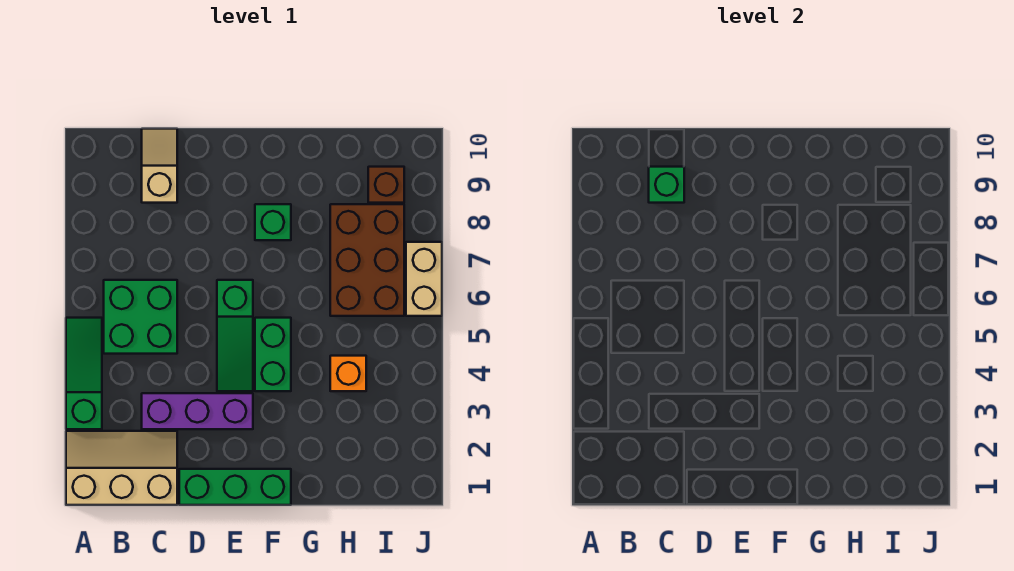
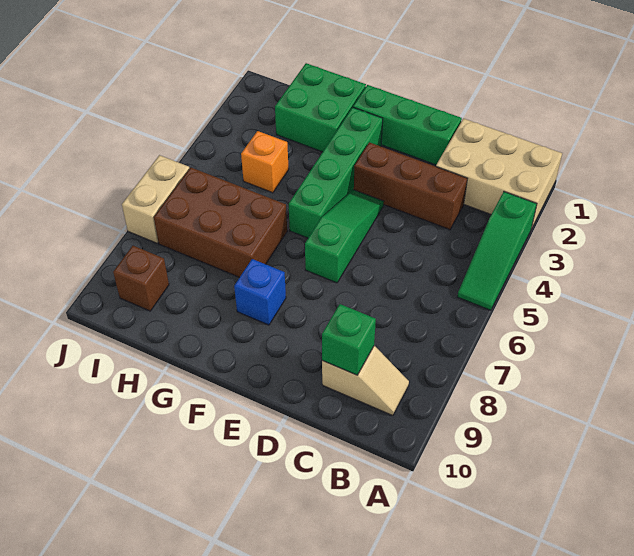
tan slope A1:C2 level 1 top 1 -> tan brick A1:C2 level 1
green brick B5:C6 level 1 -> green brick G1:H2 level 1
purple brick C3:E3 level 1 -> brown brick C3:E3 level 1
tan slope C9:C10 level 1 top 9 -> tan slope B9:C9 level 1 top C
green brick F4:F5 level 1 -> green brick F2:F5 level 1
green brick F8 level 1 -> blue brick F8 level 1
brown brick H6:I8 level 1 -> brown brick G6:I7 level 1

